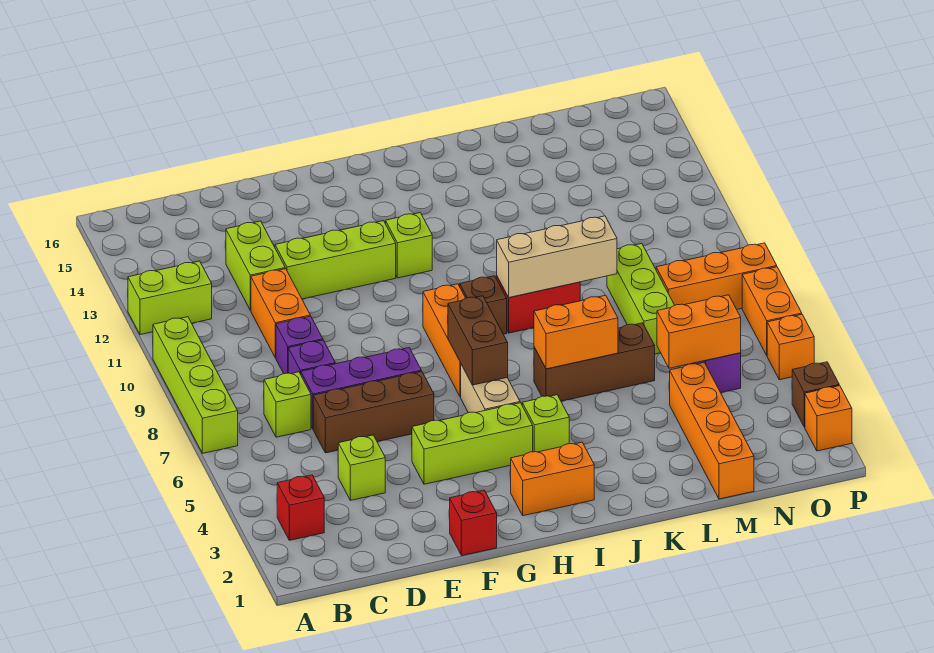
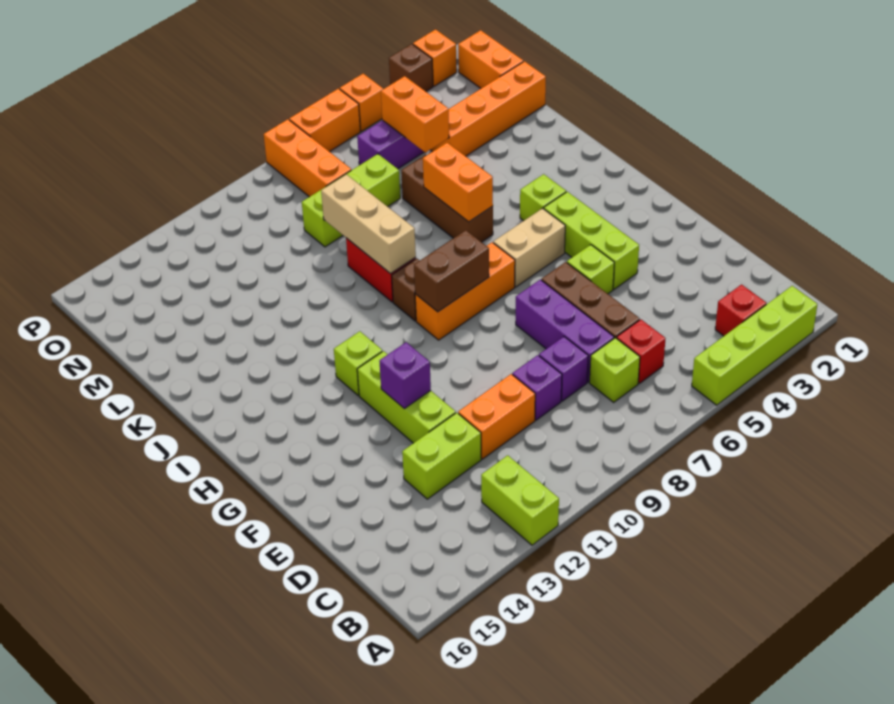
lime brick A7:A10 level 1 -> lime brick A2:A5 level 1
lime brick D4 level 1 -> lime brick F5 level 1
red brick F1 level 1 -> red brick C6 level 1
none -> purple brick F12 level 2
orange brick H2:I2 level 1 -> orange brick N1:O1 level 1
brown brick H6:H7 level 2 -> brown brick H8:H9 level 2

